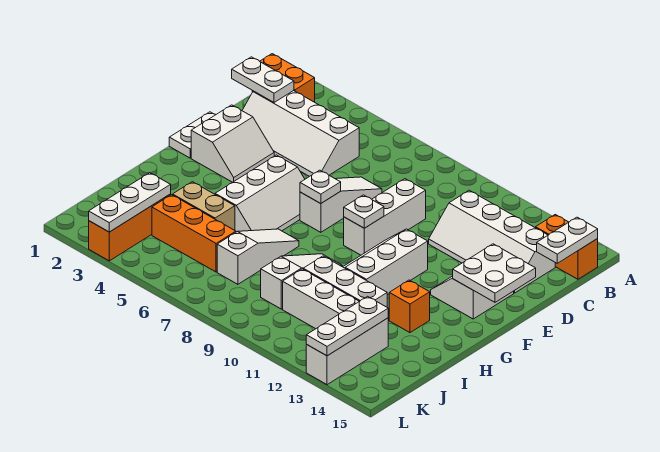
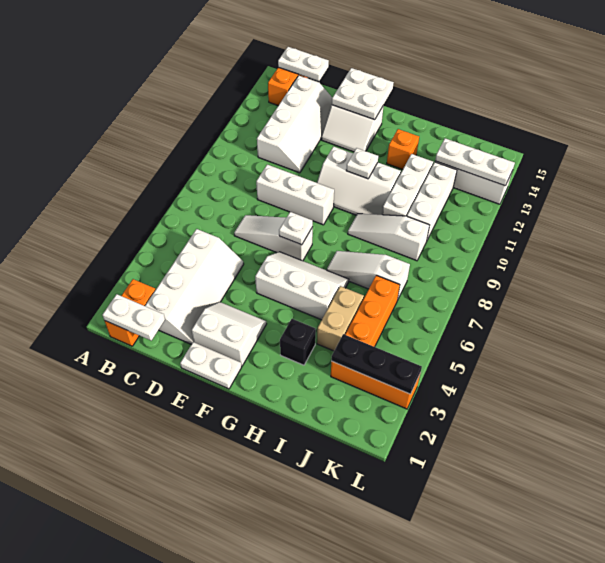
white plate C1:C2 level 2 -> white plate B1:C1 level 2
white plate F9 level 2 -> white plate G11 level 2
none -> black brick H3 level 1
white plate J3:L3 level 2 -> black plate J3:L3 level 2

